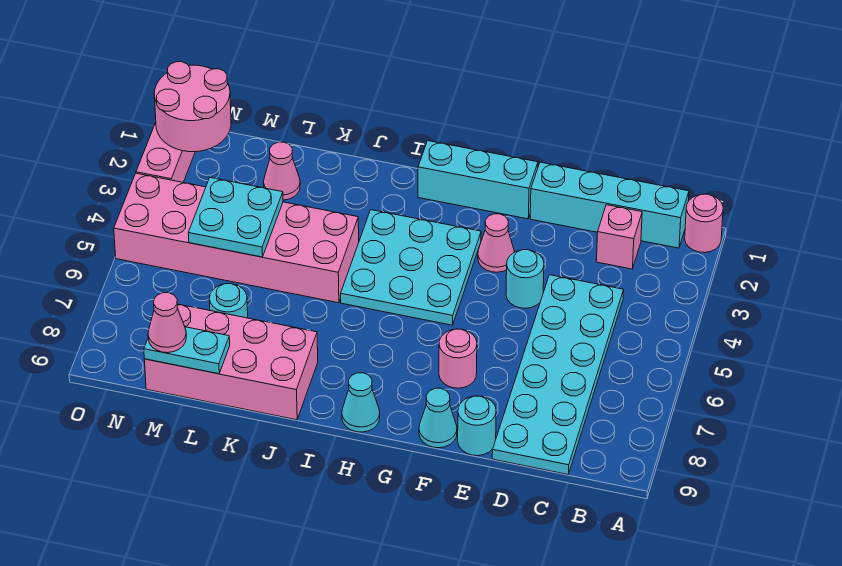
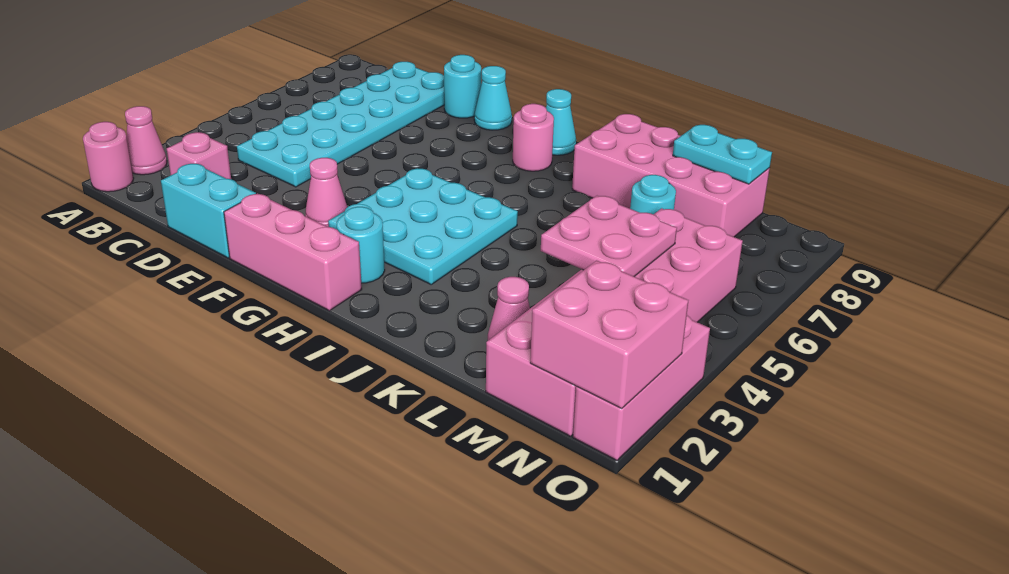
cyan brick B1:E1 level 1 -> cyan brick D1:E1 level 1
cyan round brick E4 level 1 -> cyan round brick H2 level 1
cyan brick F1:H1 level 1 -> pink brick F1:H1 level 1
pink round brick F7 level 1 -> pink round brick H8 level 1
pink brick J4:O5 level 1 -> pink brick M1:N6 level 1
cyan plate L4:M5 level 2 -> pink plate L4:M5 level 2
pink cone M9 level 3 -> pink cone A2 level 1
pink round brick N1:O2 level 2 -> pink brick N1:O2 level 2

